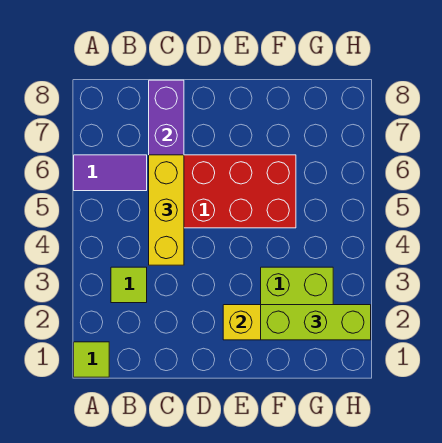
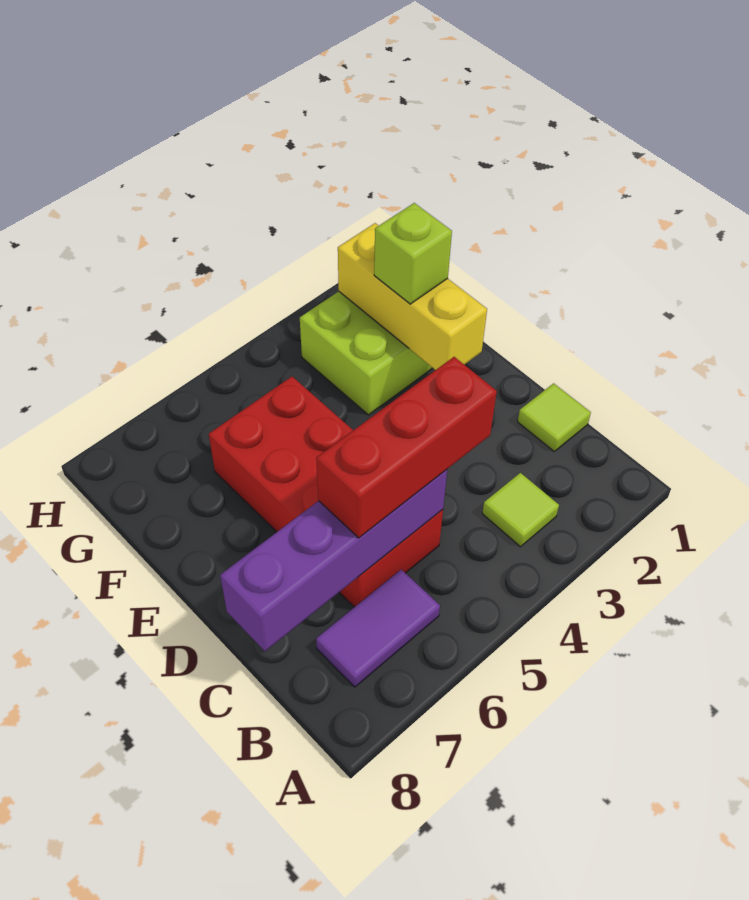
lime tile A1 level 1 -> lime tile C1 level 1
purple tile A6:B6 level 1 -> purple tile B6:B7 level 1
yellow brick C4:C6 level 3 -> red brick C4:C6 level 3
lime brick F2:H2 level 3 -> lime brick F2 level 3

